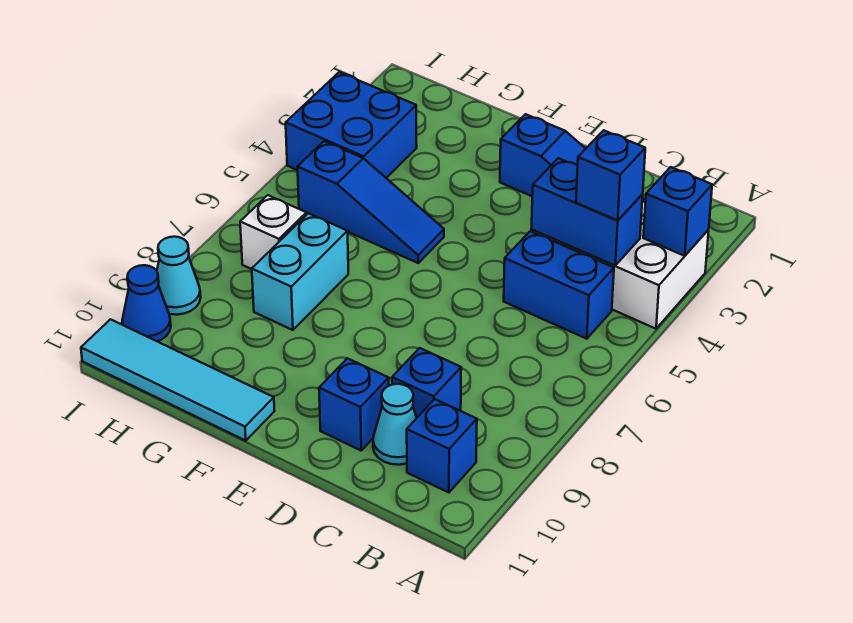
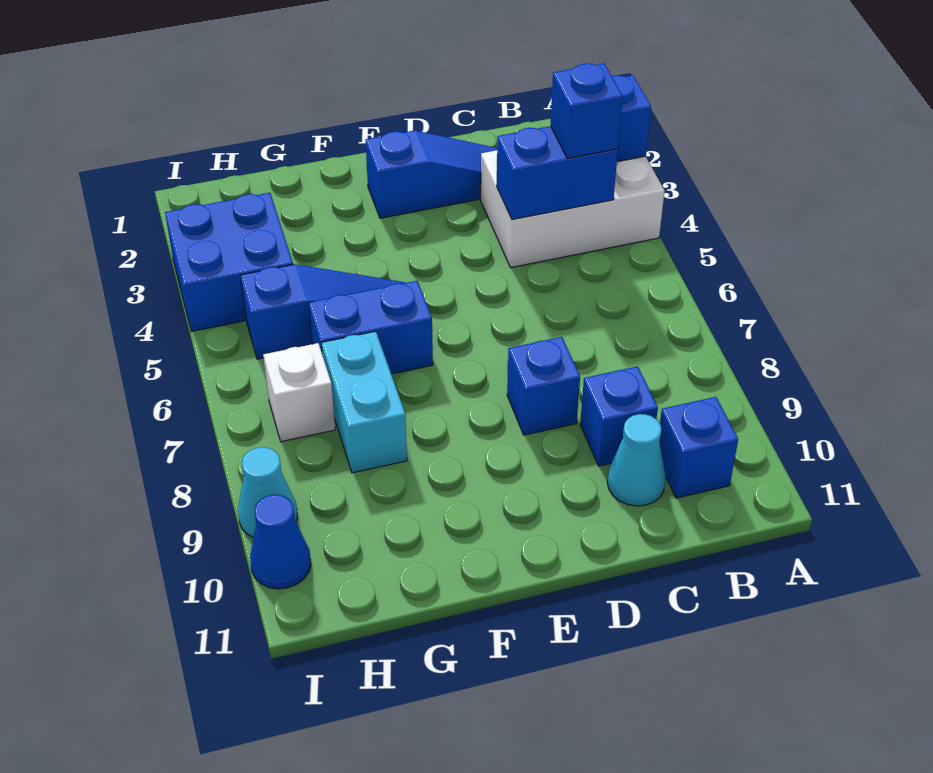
blue brick B5:C5 level 1 -> blue brick F6:G6 level 1
blue brick D10 level 1 -> blue brick D8 level 1
cyan tile F11:I11 level 1 -> none

